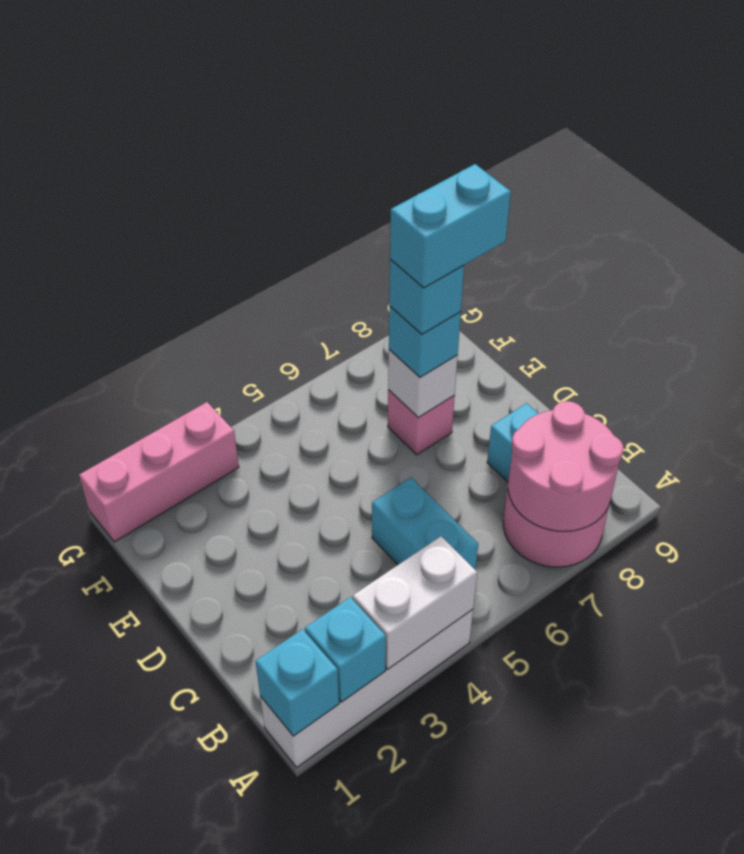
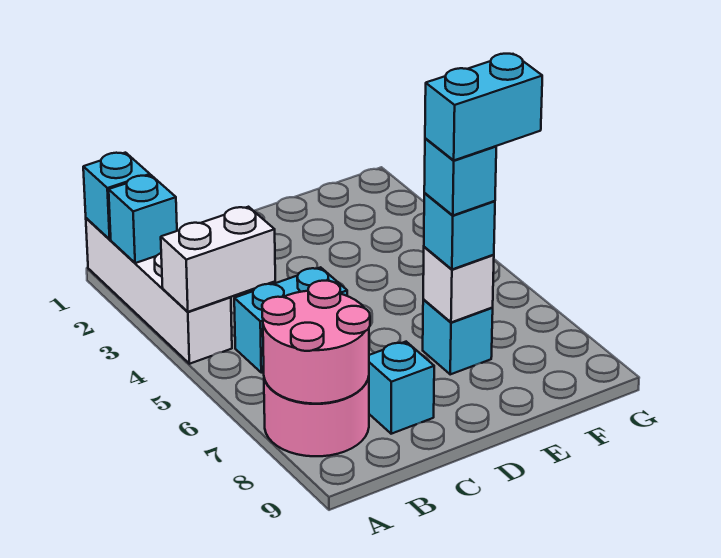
white brick A3:A4 level 2 -> white brick A4:B4 level 2
pink brick E7 level 1 -> cyan brick E7 level 1
cyan brick E7:E8 level 5 -> cyan brick E7:F7 level 5
pink brick G1:G3 level 1 -> none

